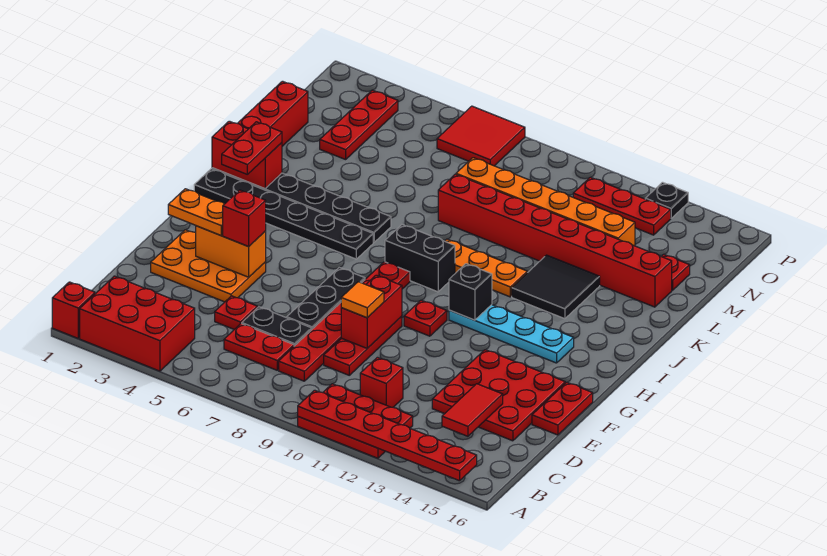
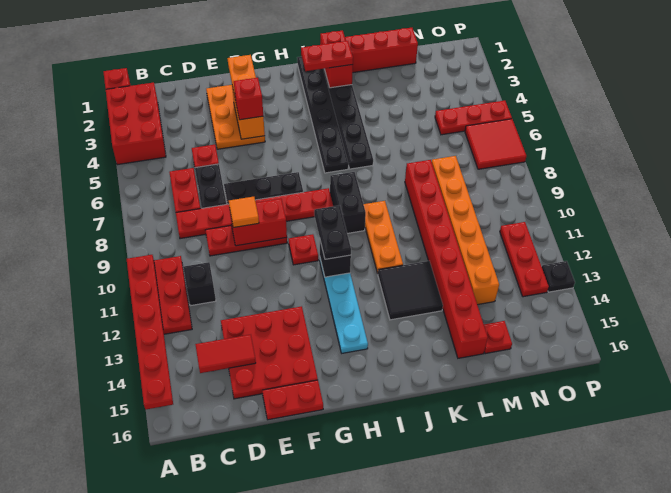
red brick C11 level 1 -> black brick C11 level 1
none -> black plate H10:H11 level 3
red plate M3:O3 level 1 -> red plate N5:P5 level 1

